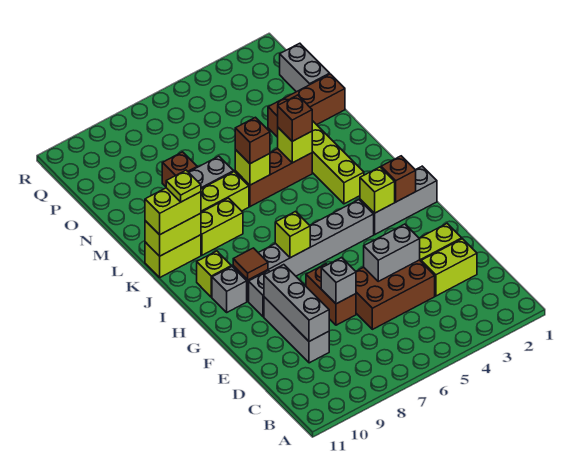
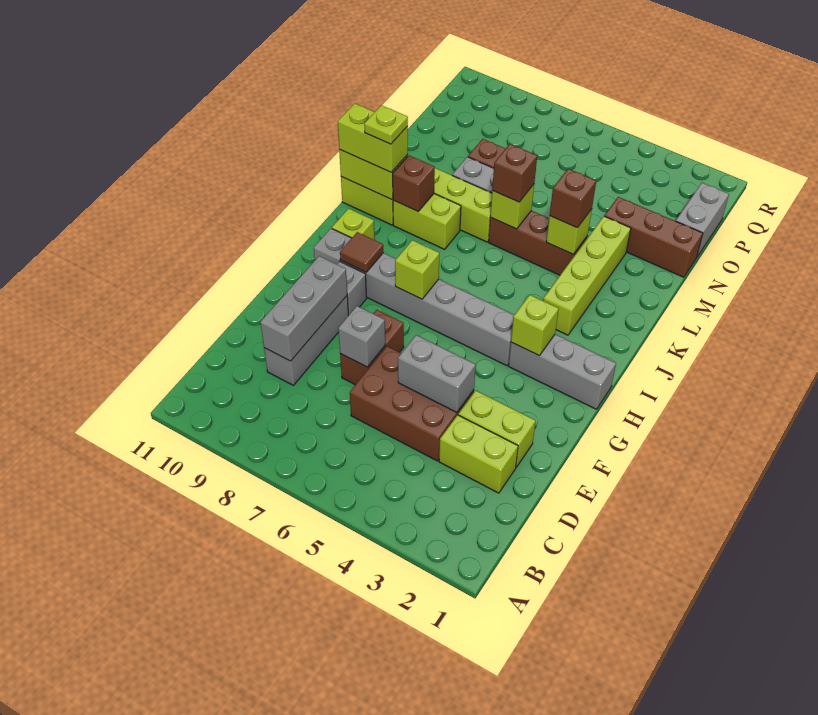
brown brick H2 level 2 -> brown brick K9 level 2

